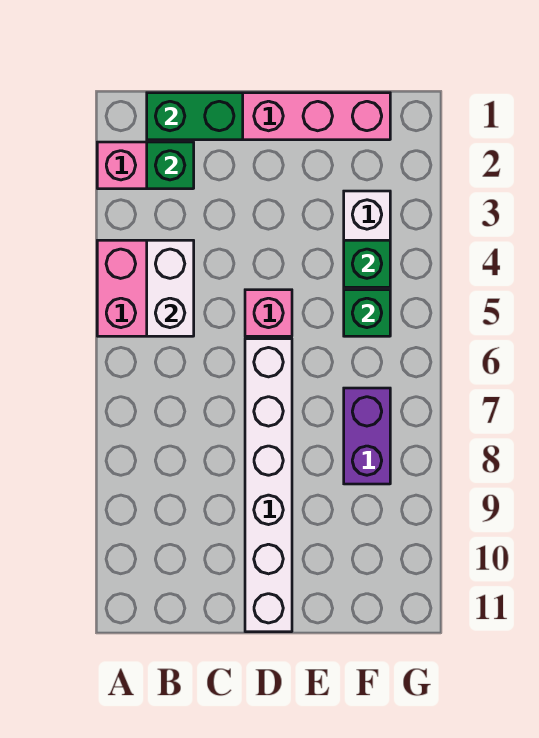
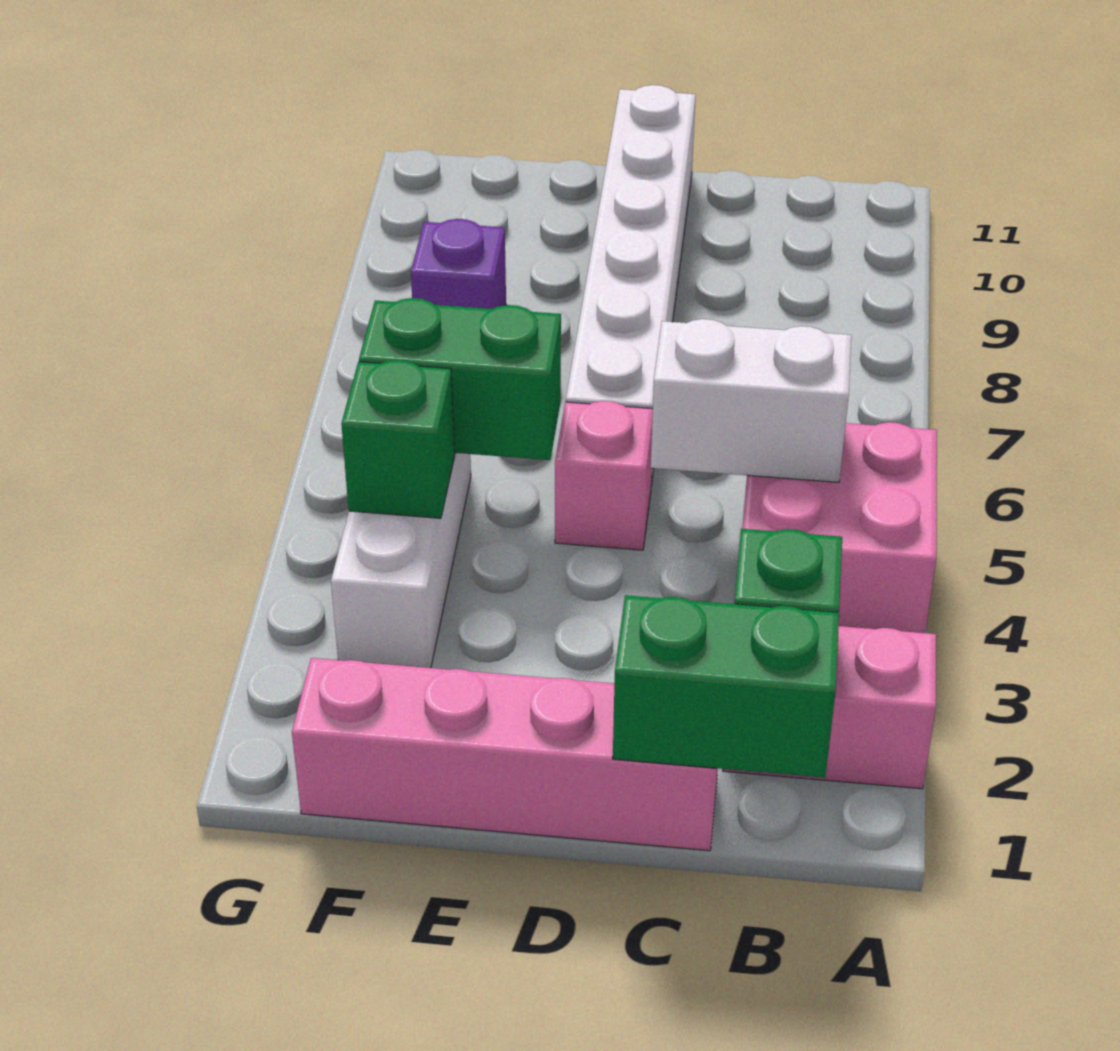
white brick B4:B5 level 2 -> white brick B5:C5 level 2
green brick F5 level 2 -> green brick E5:F5 level 2
purple brick F7:F8 level 1 -> purple brick F8 level 1

